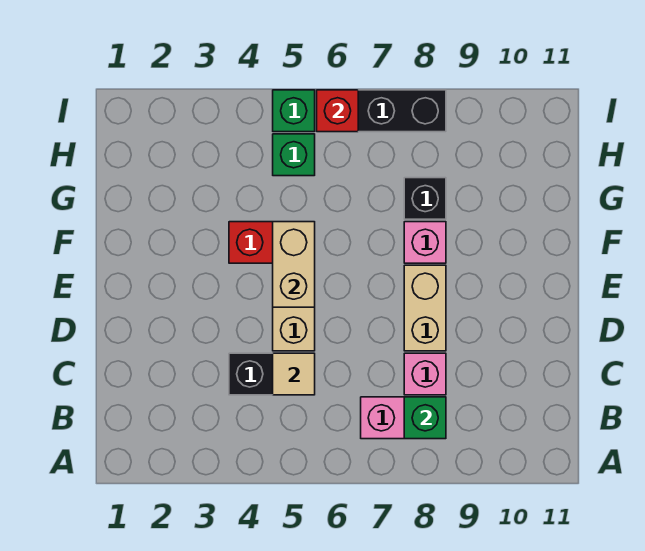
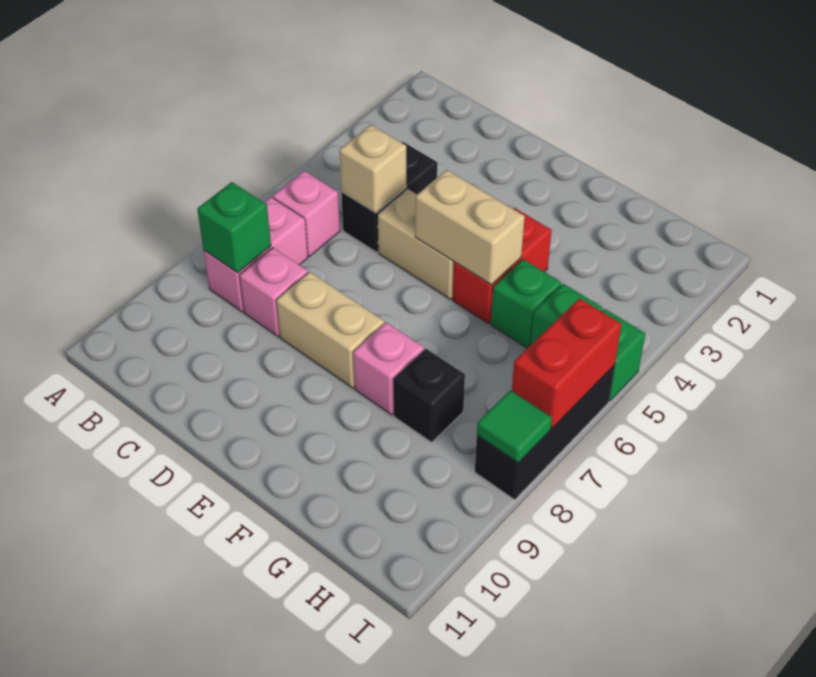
none -> pink brick B6 level 1
tan tile C5 level 2 -> tan brick C5 level 2
none -> green brick G5 level 1
red brick I6 level 2 -> red brick I6:I7 level 2
none -> green tile I8 level 2

